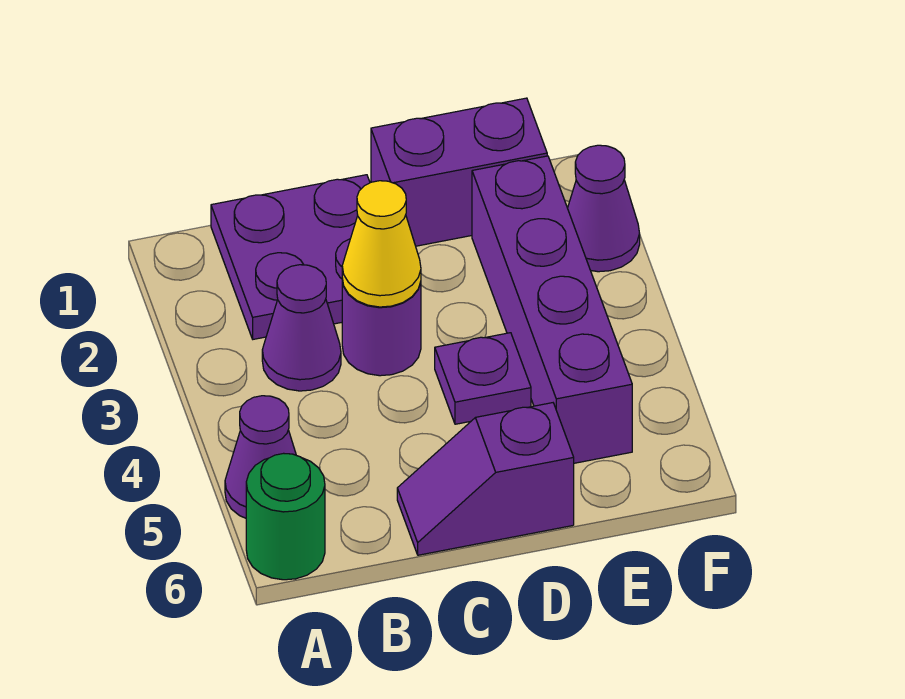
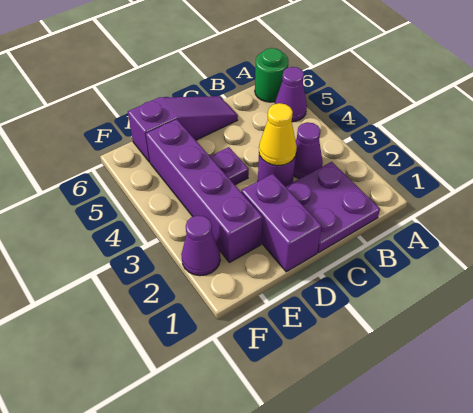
purple slope C6:D6 level 1 top D -> purple slope C6:E6 level 1 top E
purple brick D1:E1 level 1 -> purple brick D1:D2 level 1

